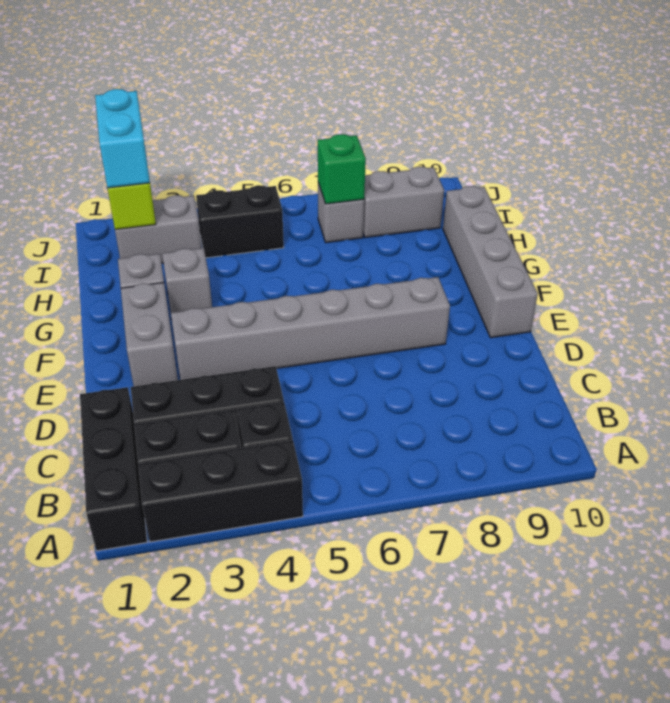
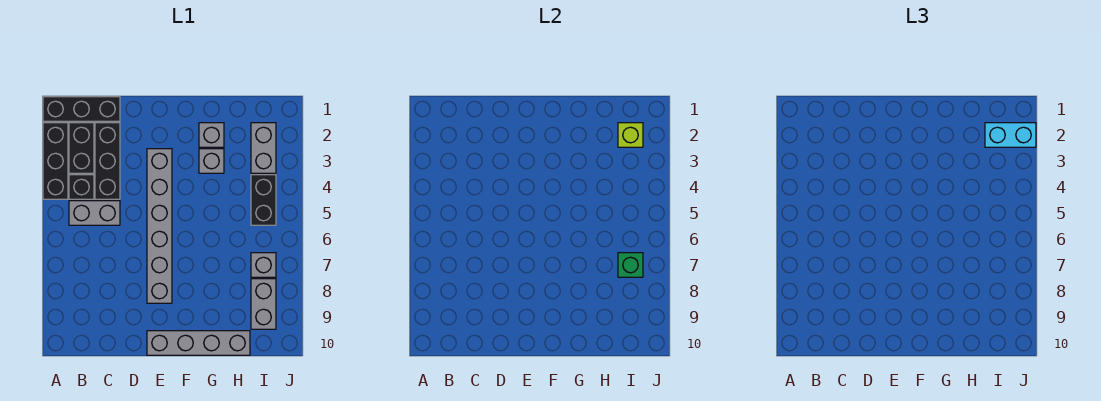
grey brick E2:F2 level 1 -> grey brick B5:C5 level 1

